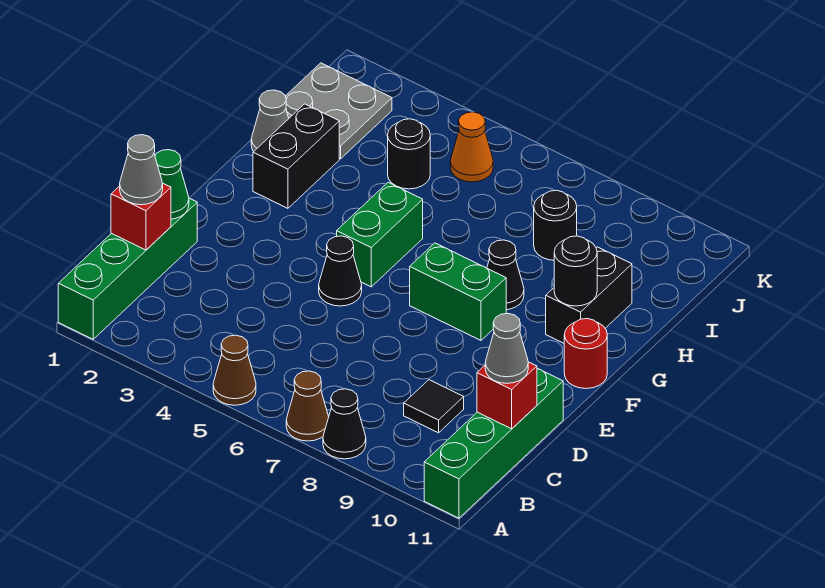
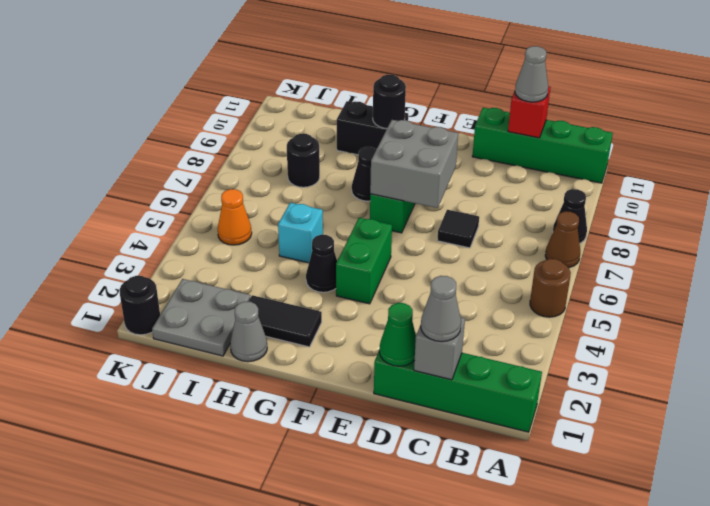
brown cone A5 level 1 -> brown round brick A5 level 1
red brick C1 level 2 -> grey brick C1 level 2
black tile C9 level 1 -> black tile D7 level 1
black cone E5 level 1 -> black cone G4 level 1
none -> grey brick E7:F8 level 2
green brick F5:G5 level 1 -> green brick F4:F5 level 1
red round brick F11 level 1 -> none
black brick G2:H2 level 1 -> black tile G2:H2 level 1
none -> cyan brick H5 level 1
black round brick I4 level 1 -> black round brick K1 level 1

